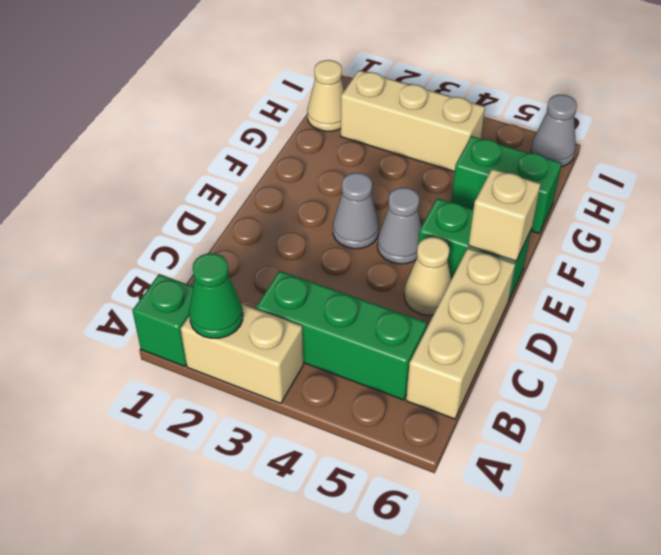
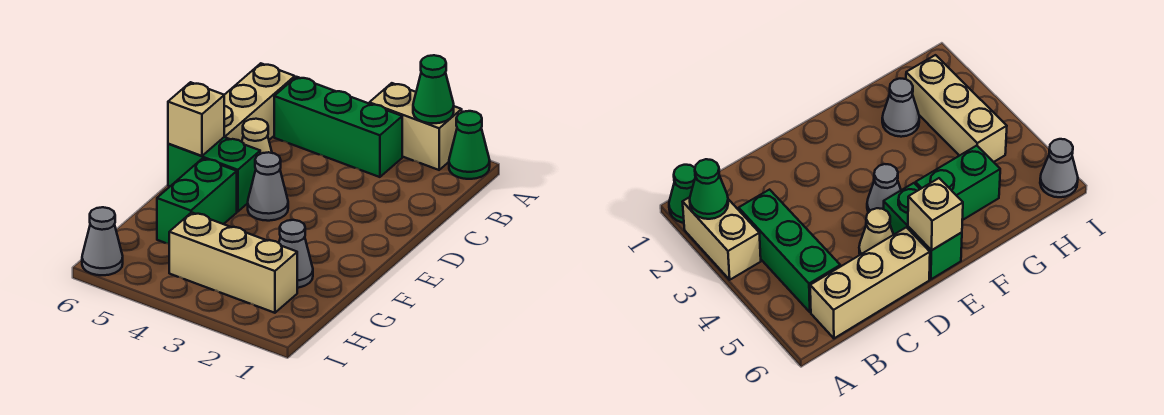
green brick A1 level 1 -> green cone A1 level 1
grey cone E3 level 1 -> grey cone G2 level 1
green brick G5:G6 level 1 -> green brick F5:G5 level 1
tan cone H1 level 1 -> none

